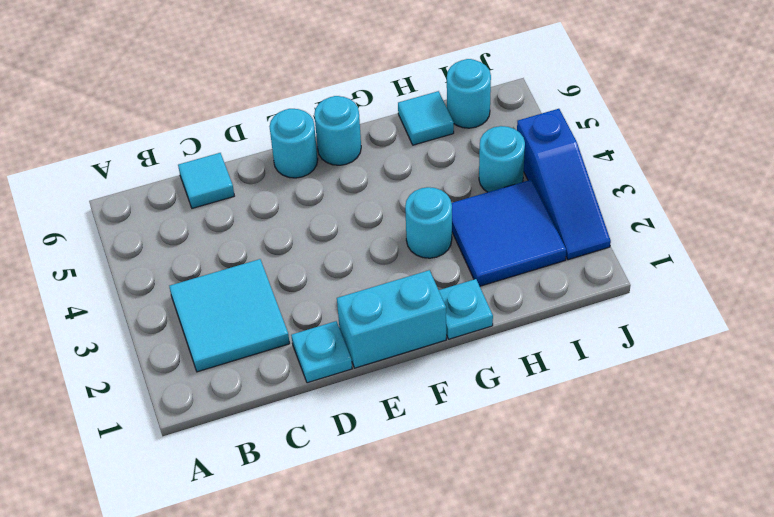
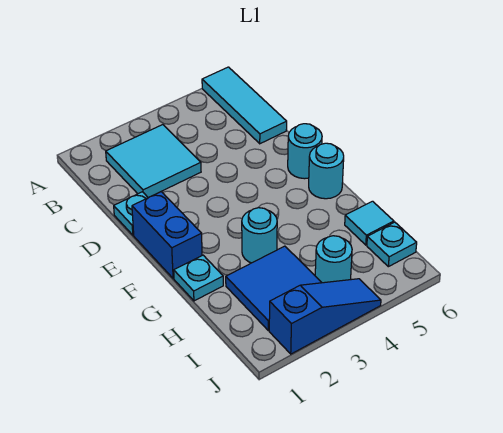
cyan tile C6 level 1 -> cyan tile A6:C6 level 1
cyan brick E1:F1 level 1 -> blue brick E1:F1 level 1
cyan round brick I6 level 1 -> cyan plate I6 level 1
blue slope J2:J4 level 1 top 4 -> blue slope J2:J4 level 1 top 2

